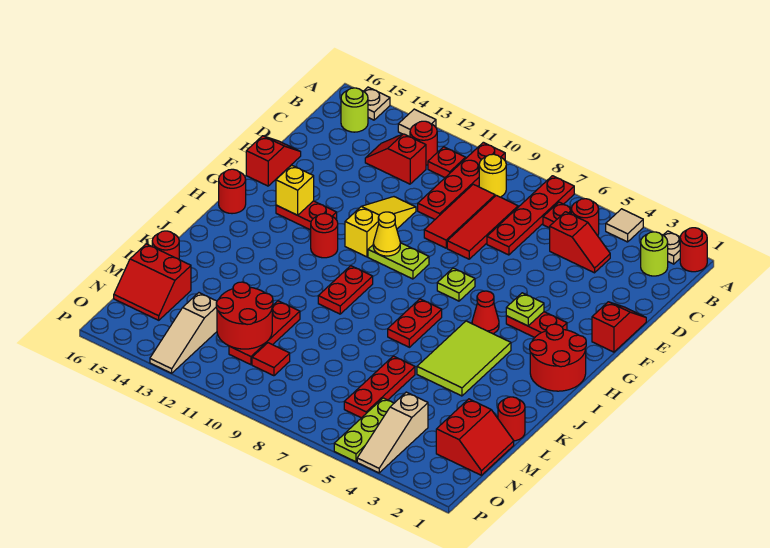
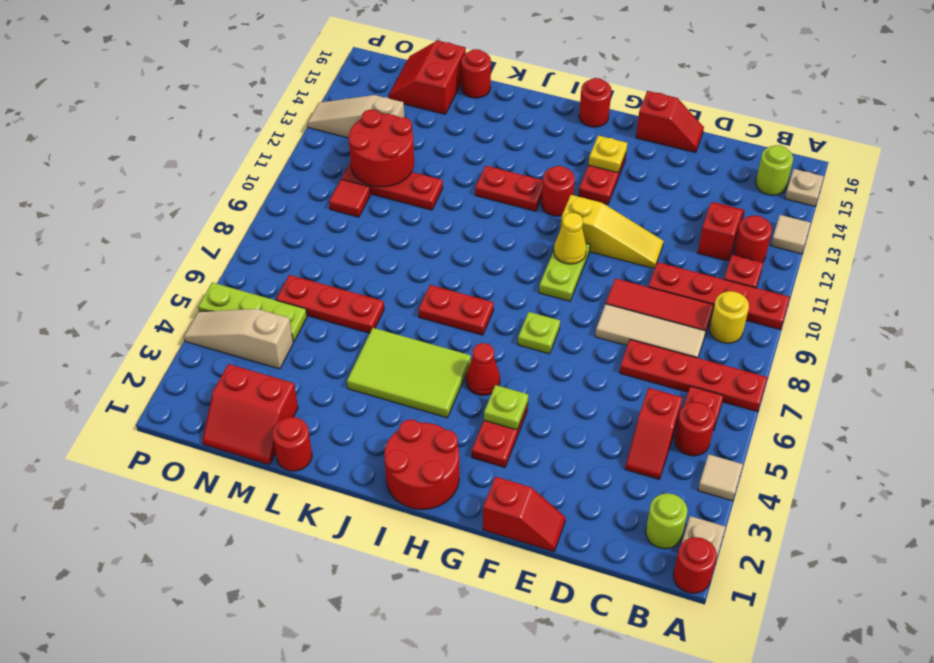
red tile C8:E8 level 1 -> tan tile C8:E8 level 1
yellow brick G14 level 2 -> yellow plate G14 level 2
red plate I10:J10 level 1 -> red plate I12:J12 level 1

